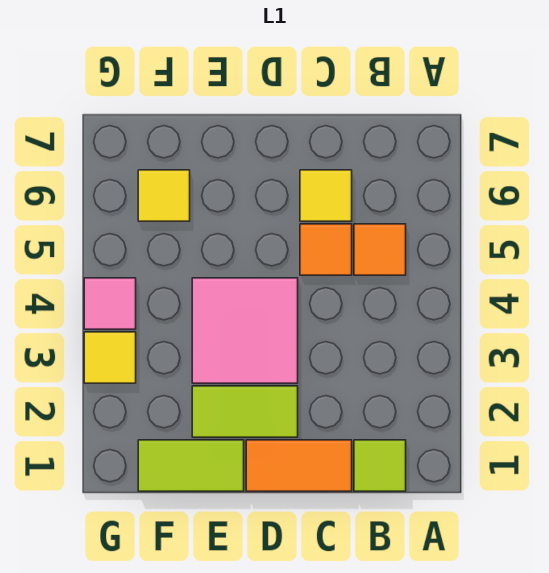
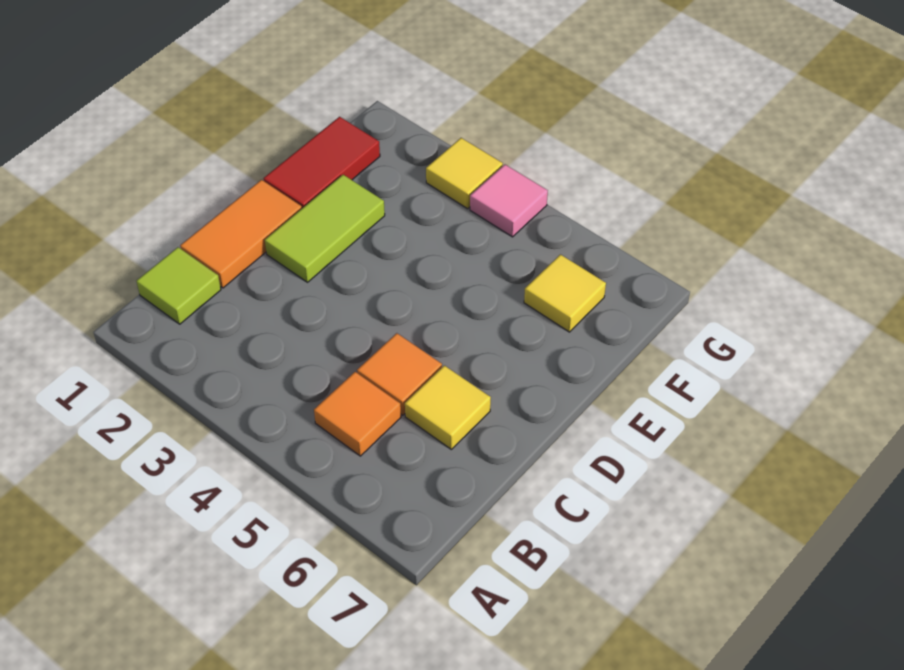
pink tile D3:E4 level 1 -> none
lime tile E1:F1 level 1 -> red tile E1:F1 level 1

